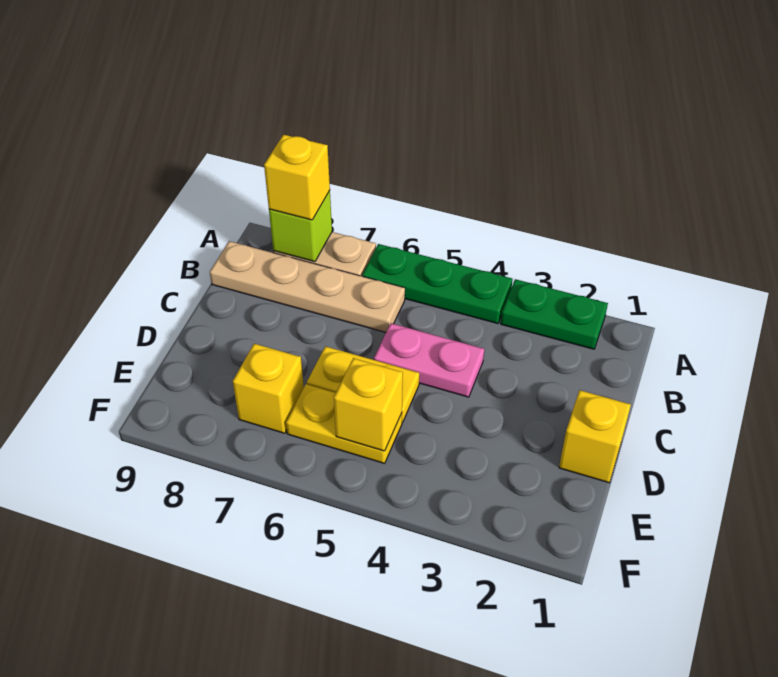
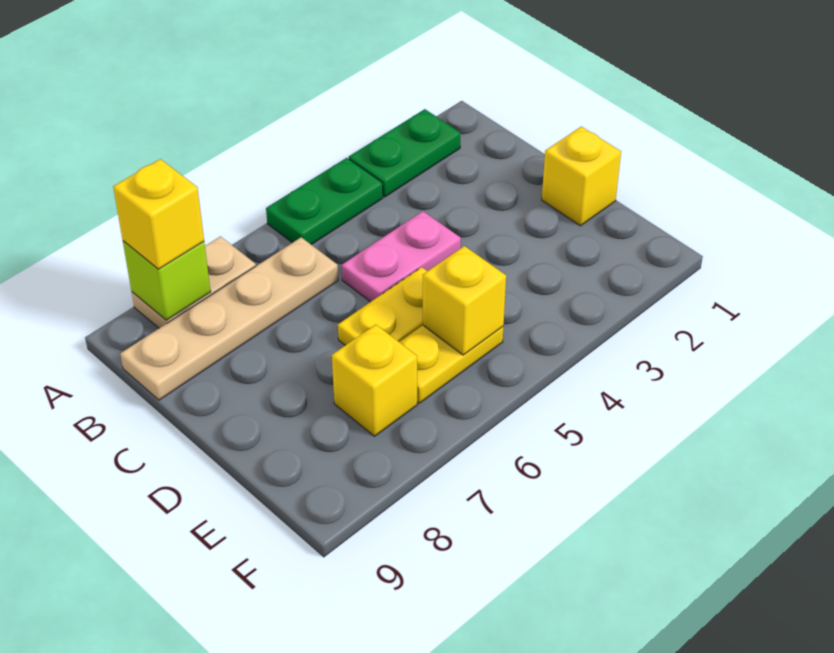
green plate A4:A6 level 1 -> green plate A4:A5 level 1

